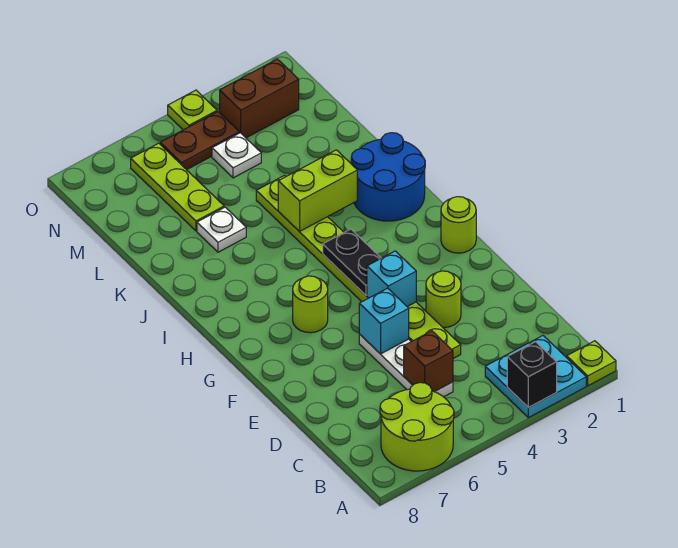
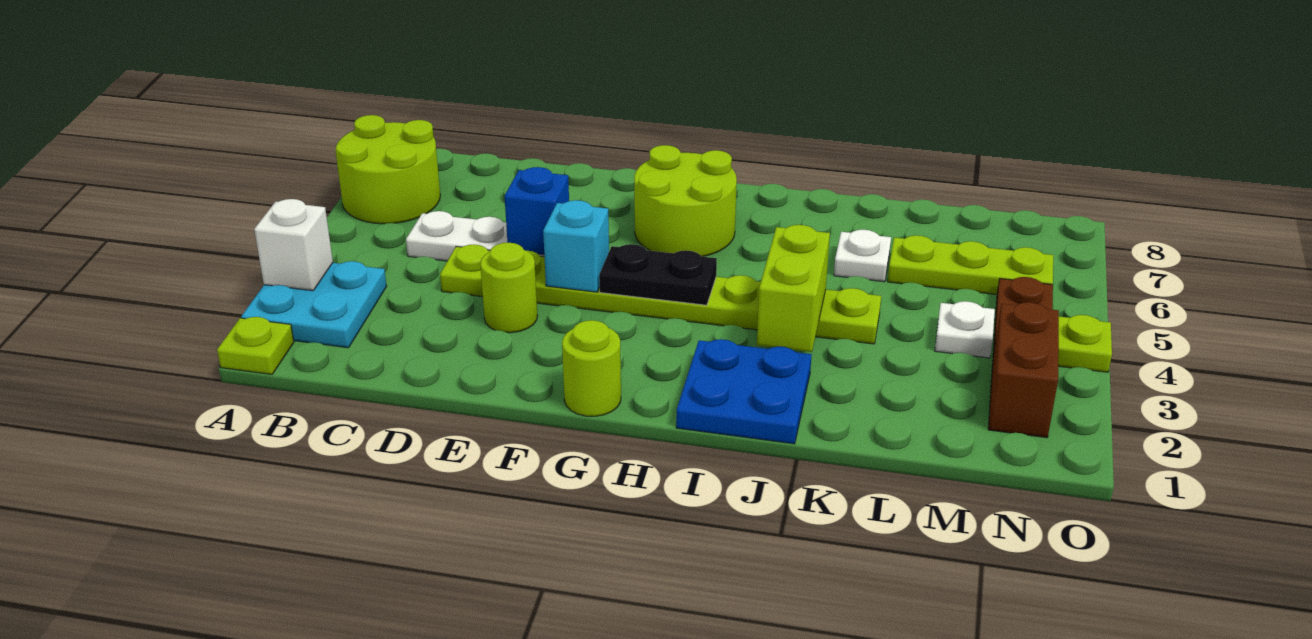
black brick A3 level 2 -> white brick A3 level 2
brown brick C5 level 2 -> none
cyan brick E5 level 2 -> blue brick E5 level 2
lime round brick G6 level 1 -> lime round brick G6:H7 level 1
blue round brick I1:J2 level 1 -> blue plate I1:J2 level 1

